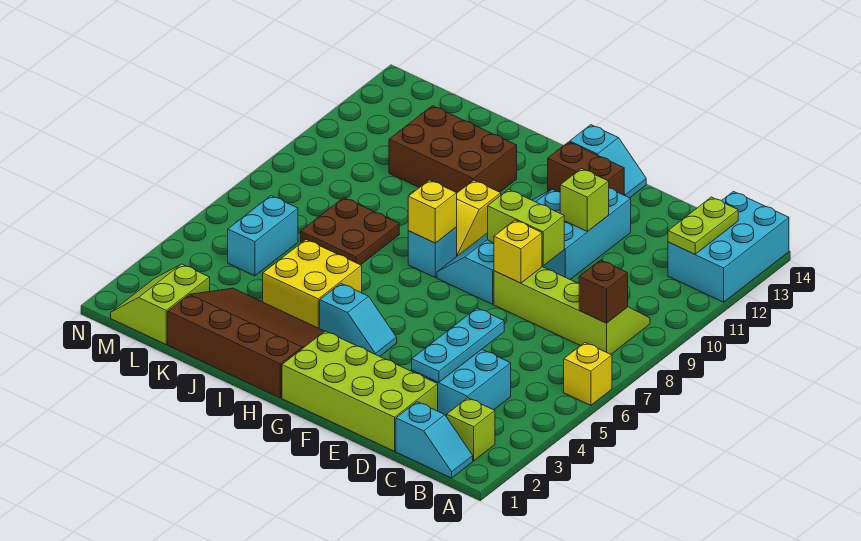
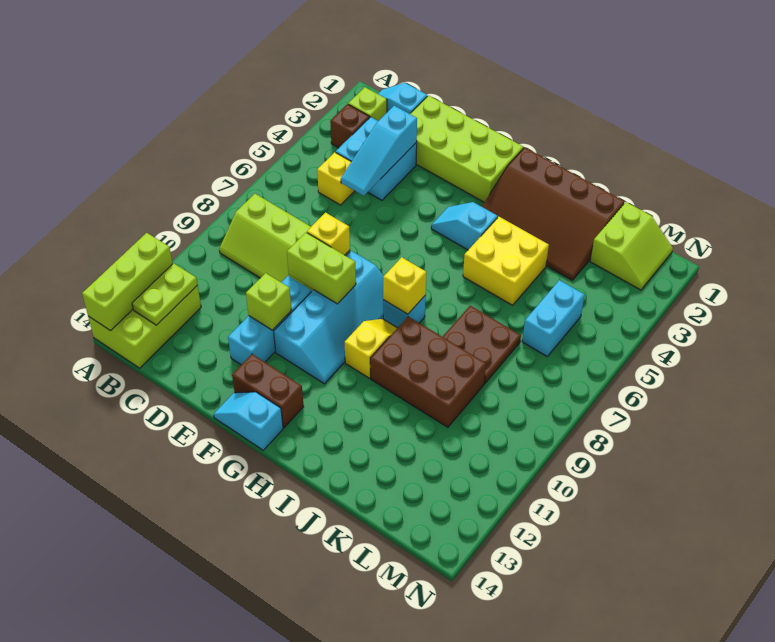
yellow brick A6 level 1 -> yellow brick C5 level 1
cyan brick A12:B14 level 1 -> lime brick A12:B14 level 1
none -> lime brick A12:A14 level 2
brown brick B8 level 2 -> brown brick B3 level 1
cyan plate D3:D5 level 2 -> cyan slope D3:D5 level 2 top 3
brown brick I11:K12 level 1 -> brown brick I9:K10 level 1

